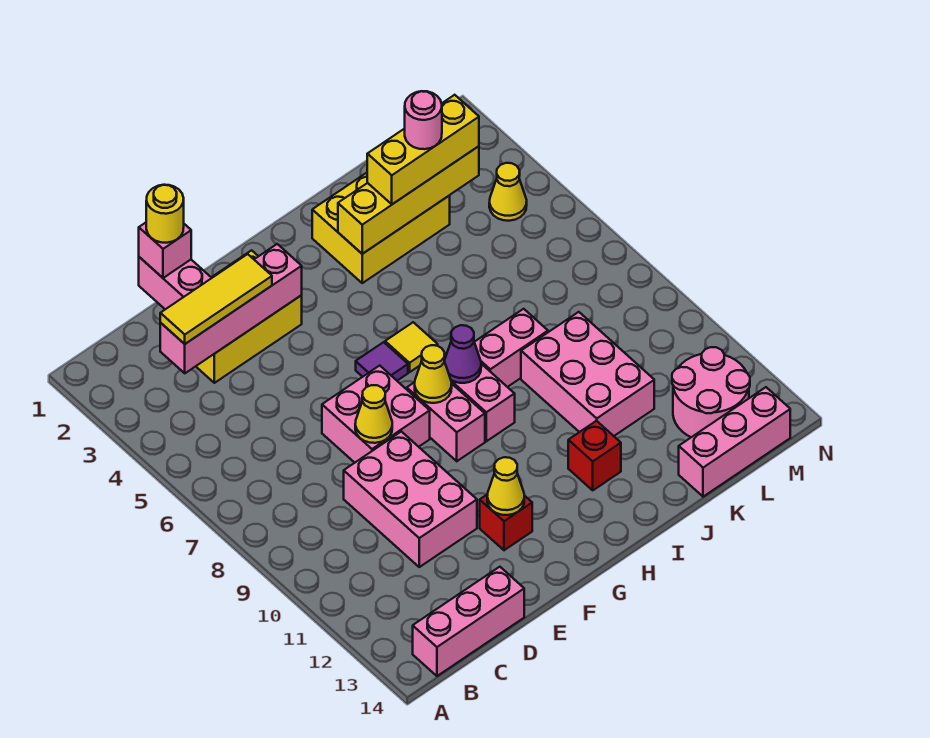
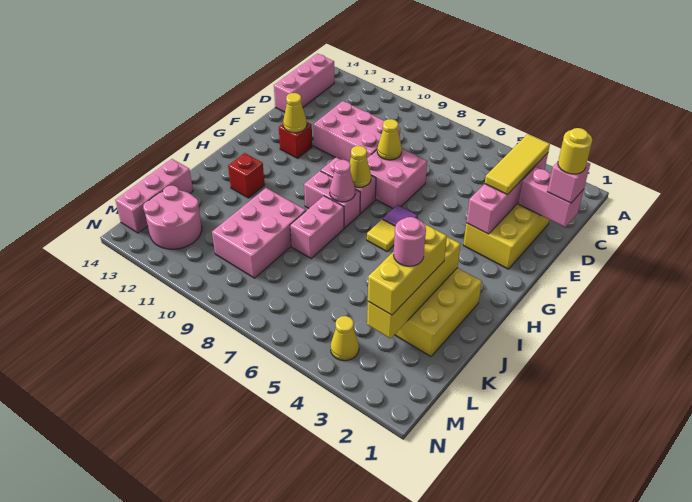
purple cone H8 level 2 -> pink cone H8 level 2
pink brick J9:K11 level 1 -> pink brick J9:L10 level 1

